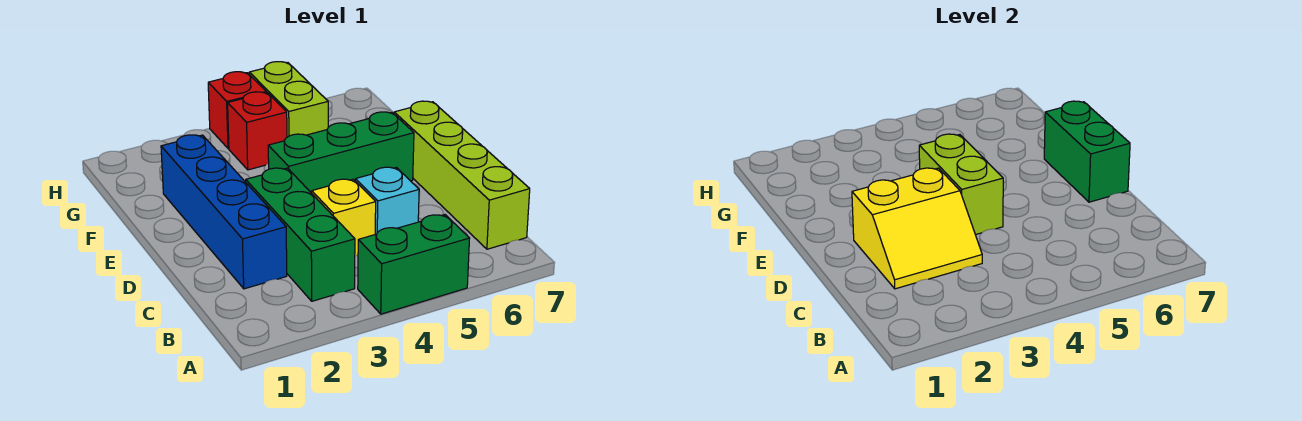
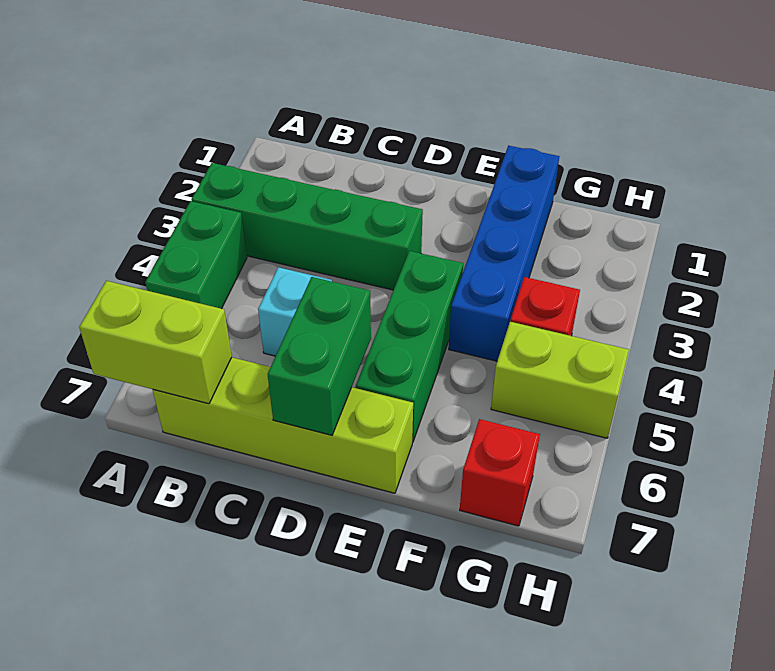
green brick B3:D3 level 1 -> green brick A3:D3 level 1
blue brick C2:F2 level 1 -> blue brick F1:F4 level 1
yellow slope C2:D3 level 2 top D -> none
yellow brick C4 level 1 -> none
lime brick D4:E4 level 2 -> lime brick A7:B7 level 2
green brick D7:E7 level 2 -> green brick D6:D7 level 2
red brick H4 level 1 -> red brick G7 level 1

